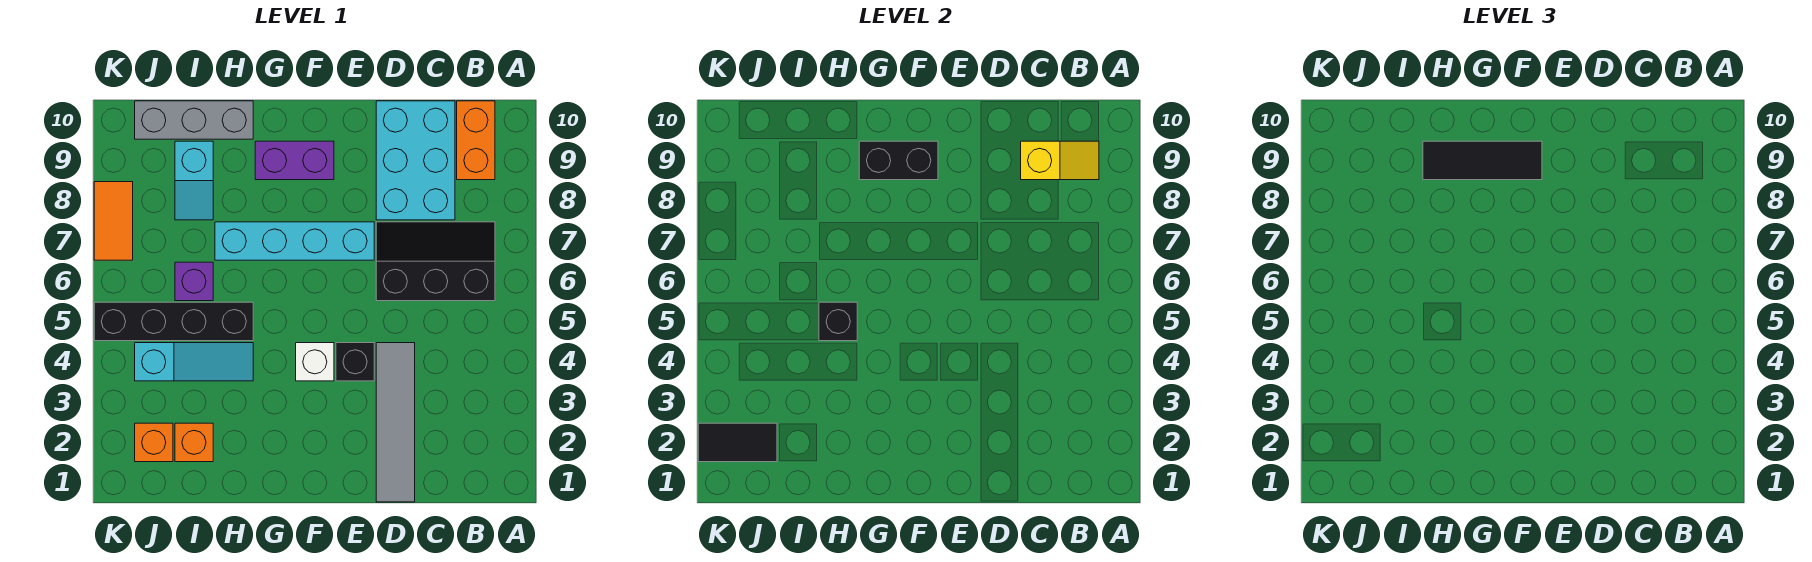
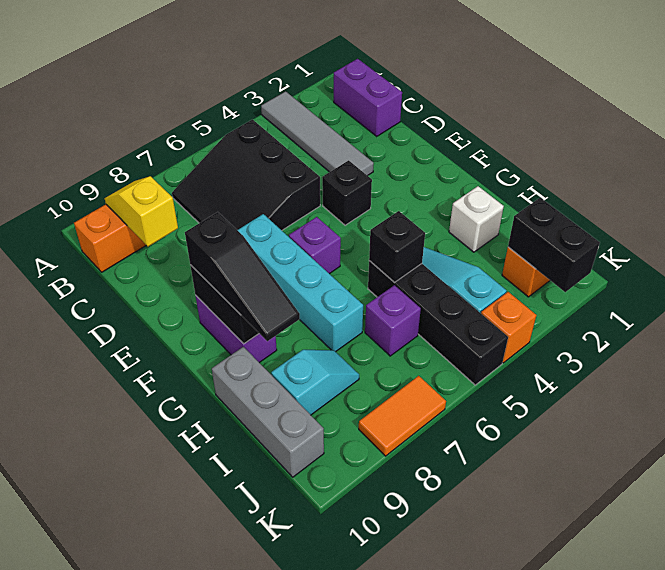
none -> purple brick B1:C1 level 1
black slope B6:D7 level 1 top 6 -> black slope B5:D7 level 1 top 5
cyan brick C8:D10 level 1 -> none
grey tile D1:D4 level 1 -> grey tile A3:D3 level 1
white brick F4 level 1 -> white brick H2 level 1
none -> purple brick F6 level 1
black tile F9:H9 level 3 -> black slope F9:H9 level 3 top F
orange brick I2 level 1 -> orange brick K4 level 1
black tile J2:K2 level 2 -> black brick J2:K2 level 2

